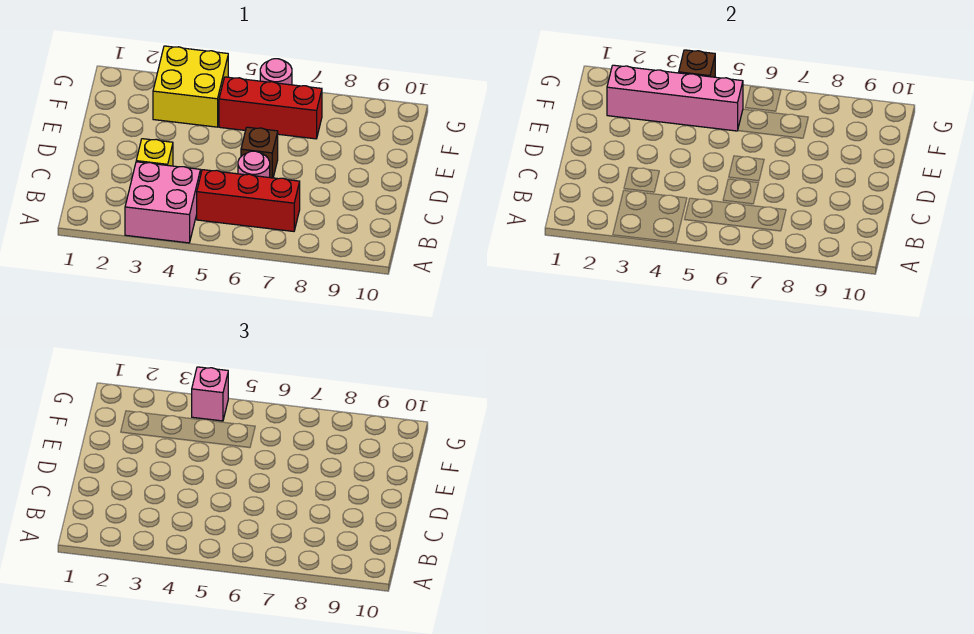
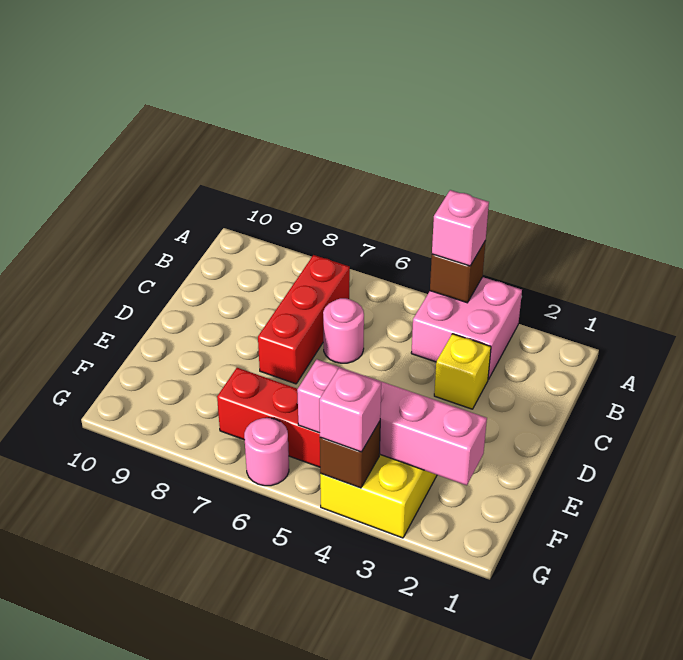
none -> pink brick A4 level 3
red brick B5:B7 level 1 -> red brick B7:D7 level 1
brown brick D6 level 1 -> brown brick A4 level 2

